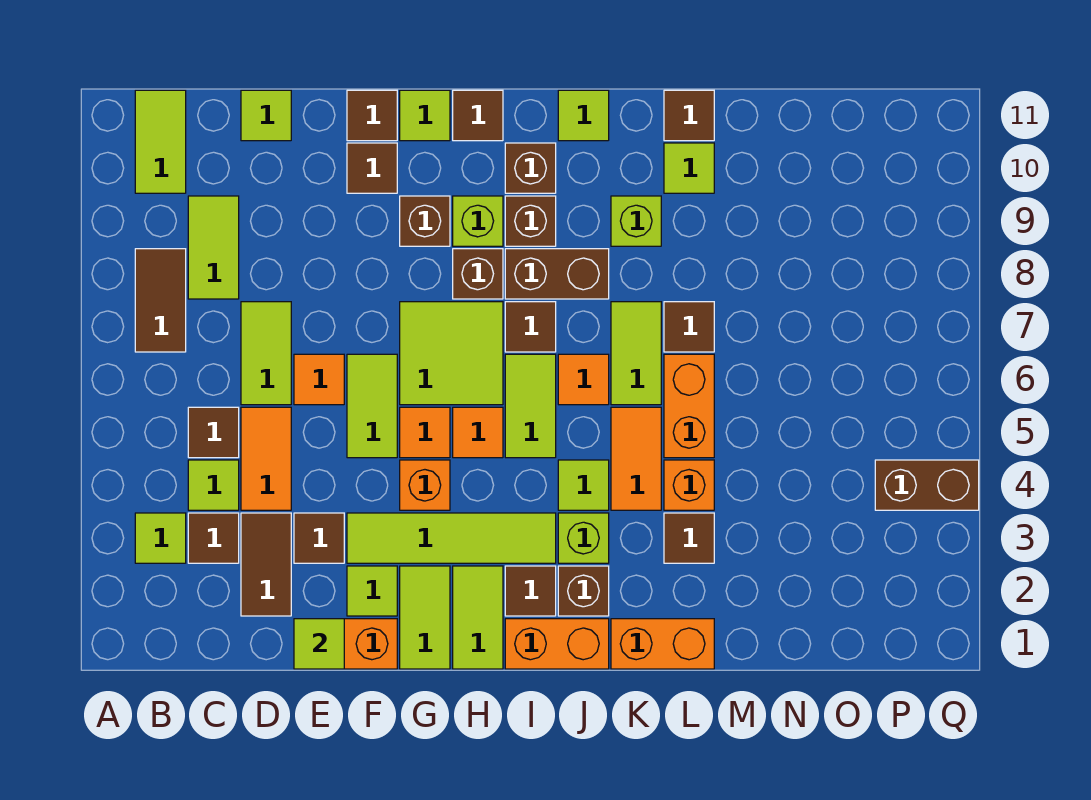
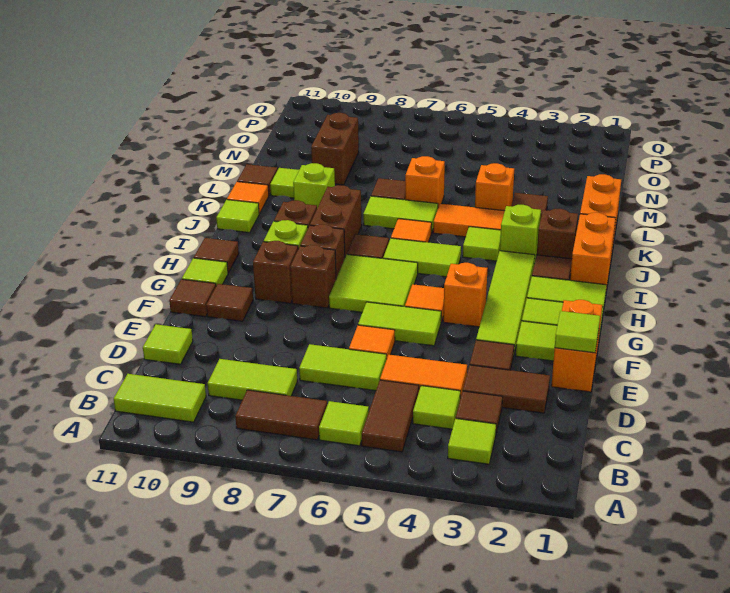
none -> lime tile B6 level 1
brown tile C5 level 1 -> brown tile B5:C5 level 1
orange tile H5 level 1 -> orange tile K11 level 1
brown brick I10 level 1 -> brown brick G8 level 1
orange brick L5:L6 level 1 -> orange brick L6 level 1
brown brick P4:Q4 level 1 -> brown brick M9:N9 level 1

